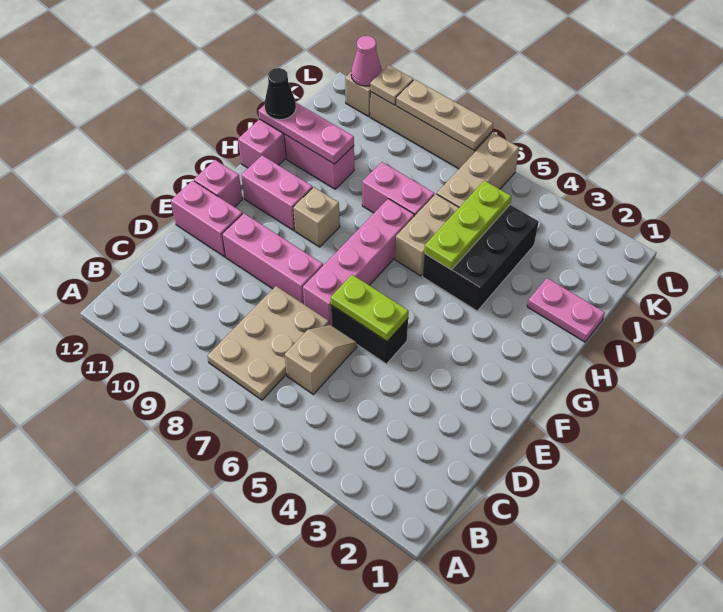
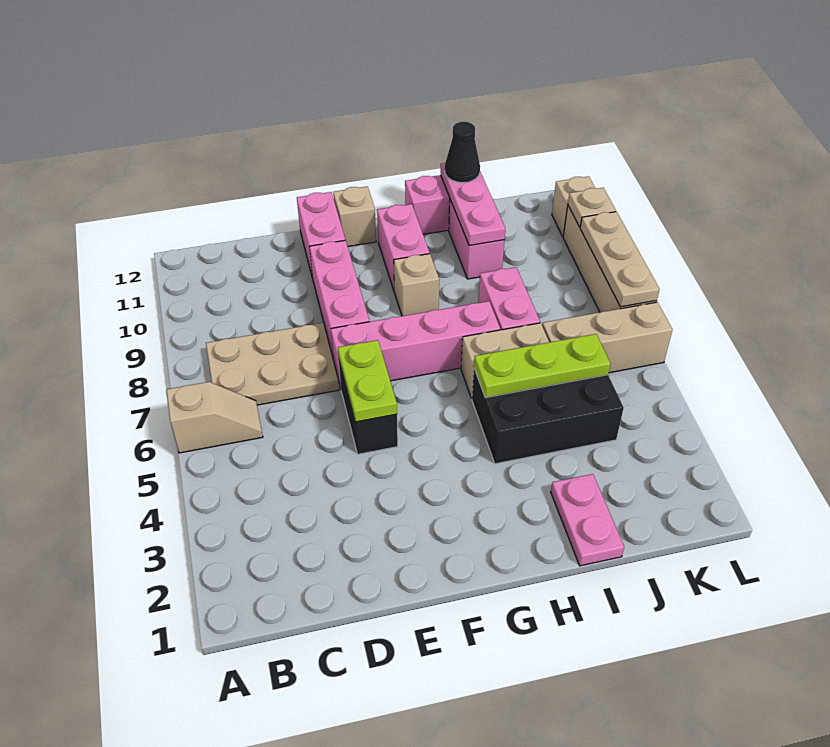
tan slope C6:D6 level 1 top C -> tan slope A6:B6 level 1 top A
pink brick F12 level 1 -> tan brick F12 level 1
pink cone L11 level 2 -> none

